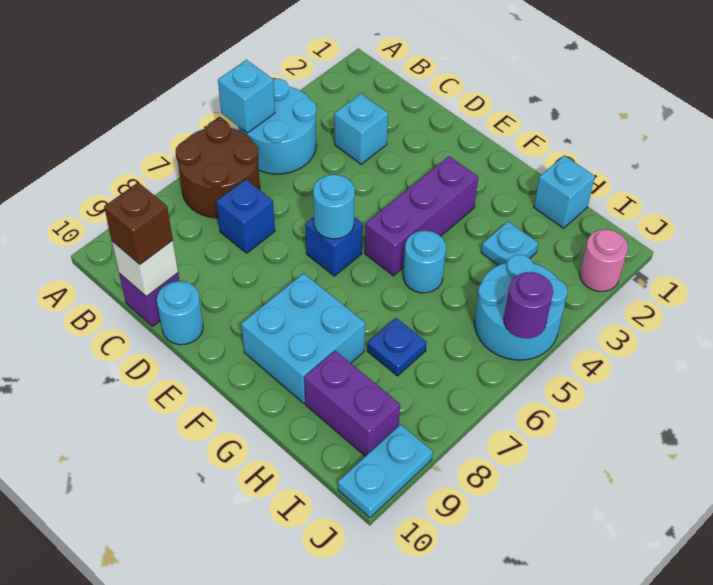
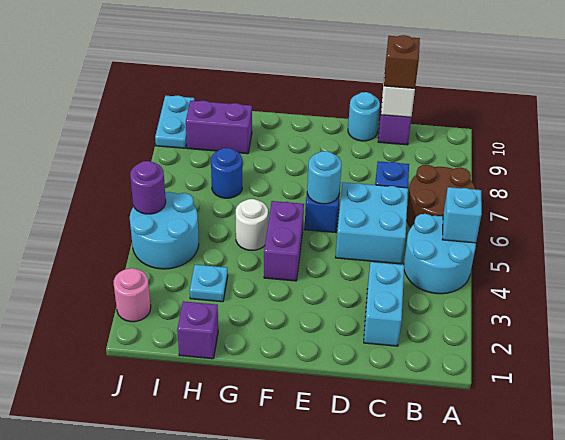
cyan brick C3 level 1 -> cyan brick C2:C3 level 1
purple brick F3:F5 level 1 -> purple brick F4:F5 level 1
cyan brick F8:G9 level 1 -> cyan brick C5:D6 level 1
cyan round brick G5 level 1 -> white round brick G5 level 1
cyan brick H1 level 1 -> purple brick H1 level 1
blue plate H7 level 1 -> blue round brick H7 level 1

